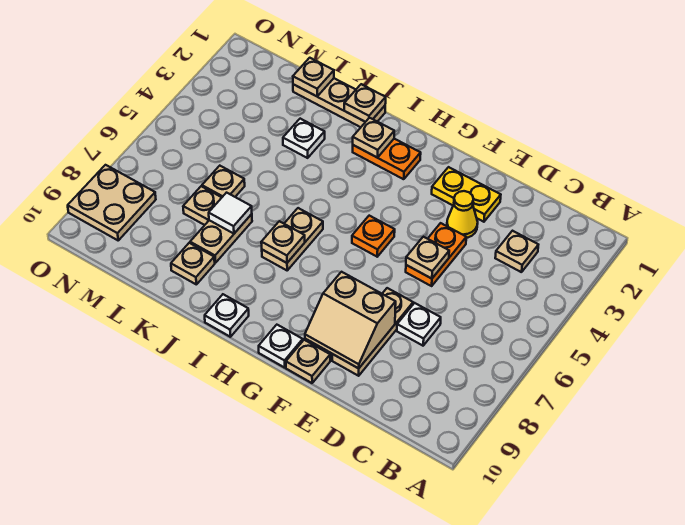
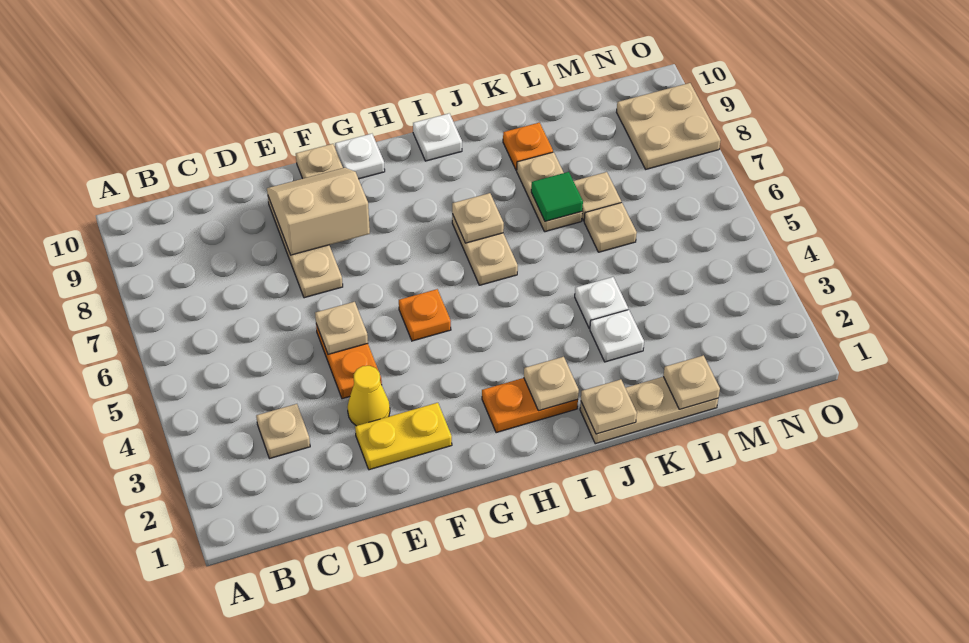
white plate D7 level 1 -> white plate K4 level 1
white tile K7 level 2 -> green tile K7 level 2
tan plate K9 level 1 -> orange plate K9 level 1

